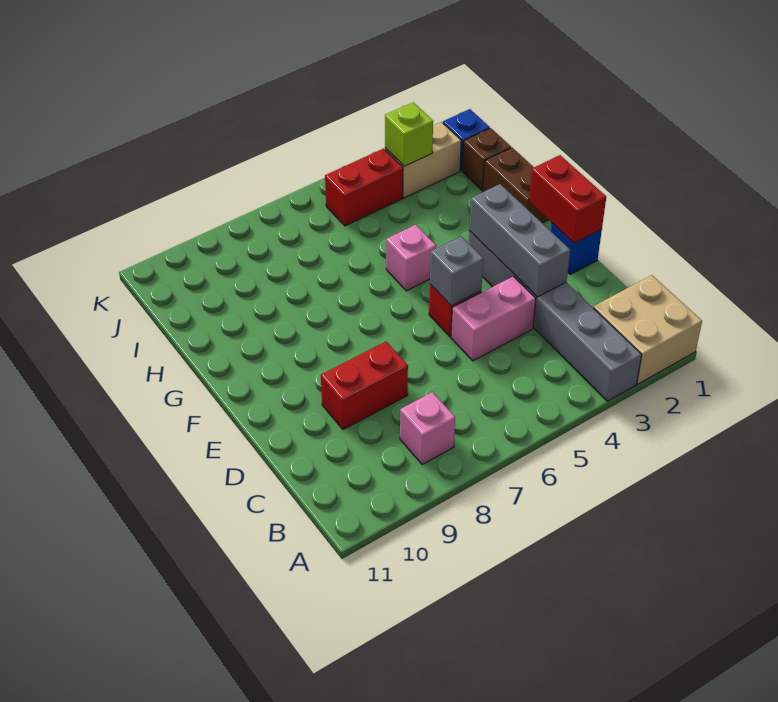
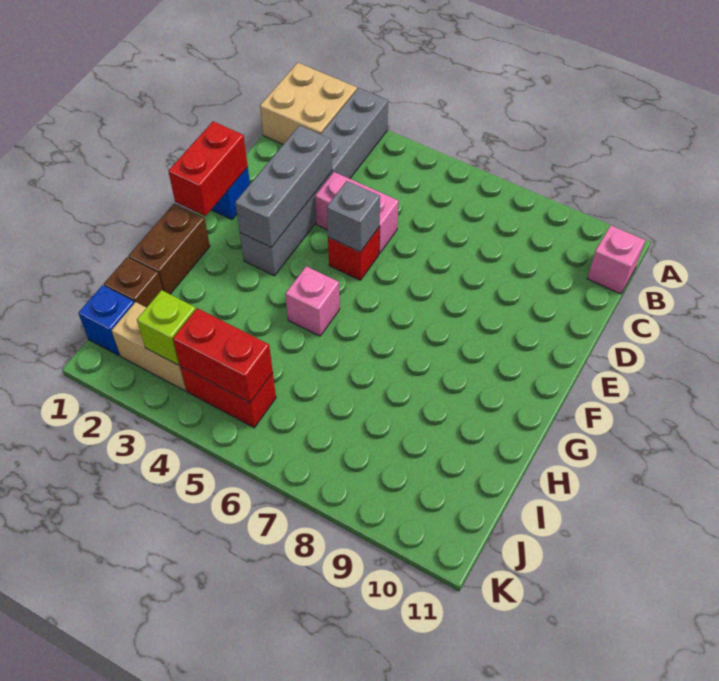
pink brick B8 level 1 -> pink brick B11 level 1
red brick D8:D9 level 1 -> red brick J4:J5 level 2

